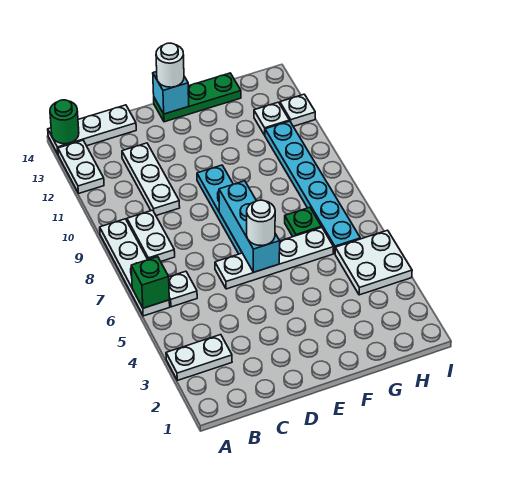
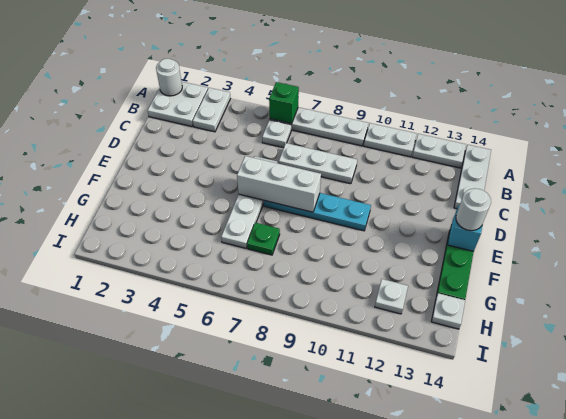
green round brick A14 level 2 -> none
white plate B8:B9 level 1 -> white plate A10:A11 level 1
white plate C10:C12 level 1 -> white plate C7:C9 level 1
cyan brick E6:E8 level 2 -> white brick E6:E8 level 2
white round brick E6 level 3 -> white round brick A1 level 2
white plate H4:I5 level 1 -> white plate A1:B2 level 1
cyan plate H6:H11 level 1 -> none
white plate I12 level 1 -> white plate H14 level 1

